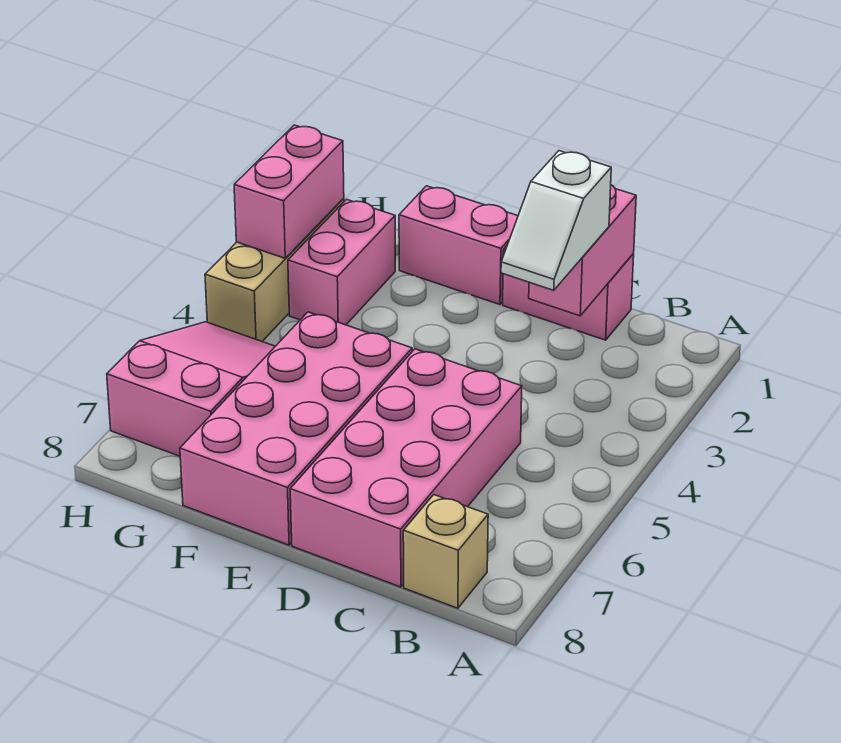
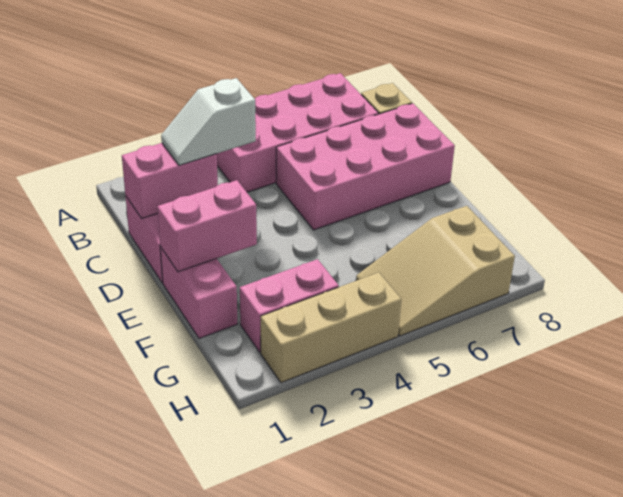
white slope C2:C3 level 3 top 2 -> white slope C2:C3 level 3 top 3
pink brick E5:F8 level 1 -> pink brick A4:B7 level 1
pink slope G5:H7 level 1 top 7 -> tan slope G5:H7 level 1 top 7
pink brick H2:H3 level 2 -> pink brick E1:E2 level 2

